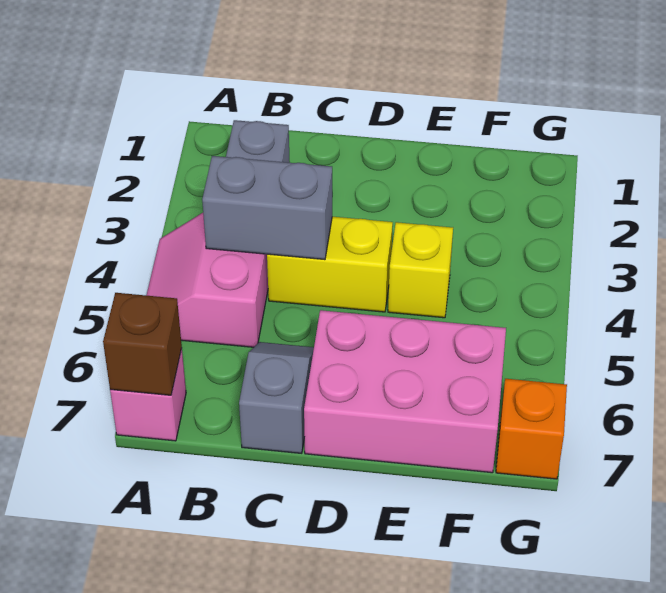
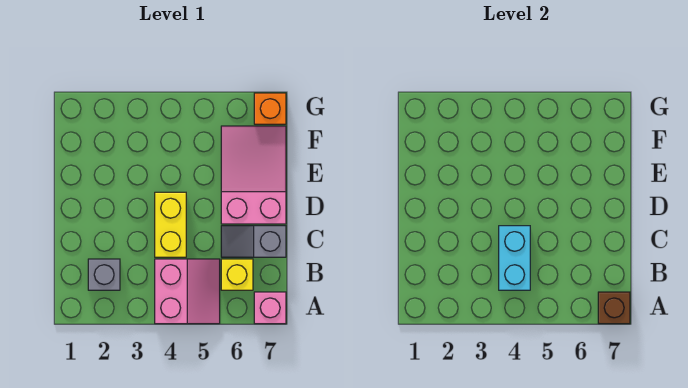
pink slope A4:B5 level 1 top B -> pink slope A4:B5 level 1 top 4
grey brick B4:C4 level 2 -> cyan brick B4:C4 level 2
pink brick D6:F7 level 1 -> pink slope D6:F7 level 1 top D
yellow brick E4 level 1 -> yellow brick B6 level 1

